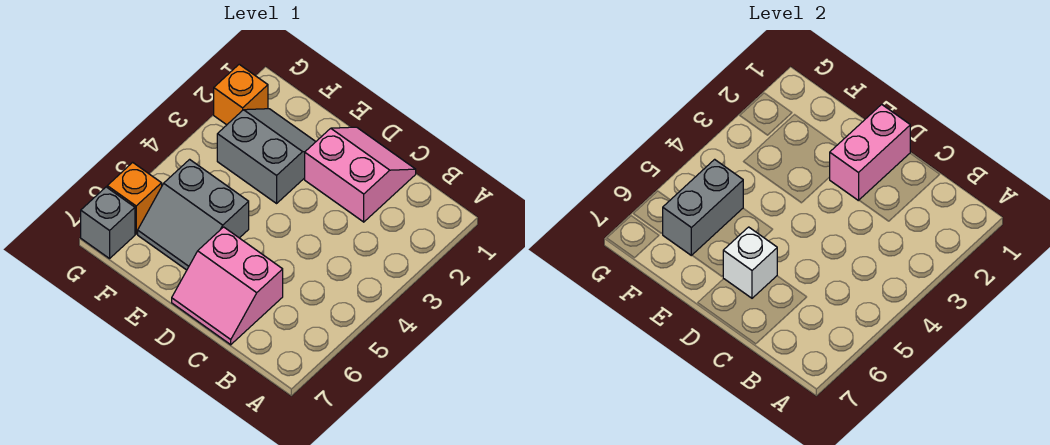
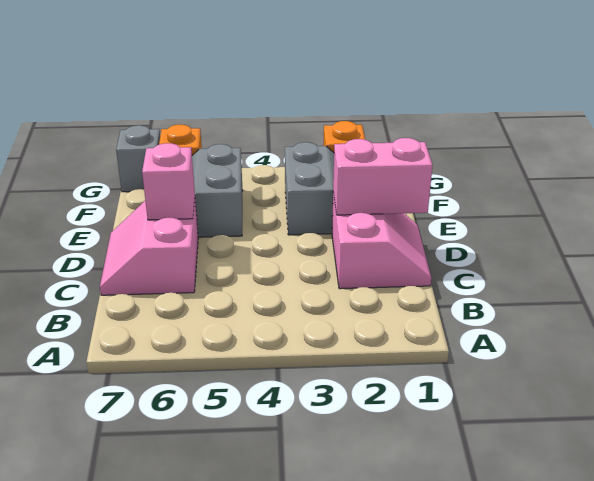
white brick D6 level 2 -> pink brick D6 level 2
grey brick F5:F6 level 2 -> none

